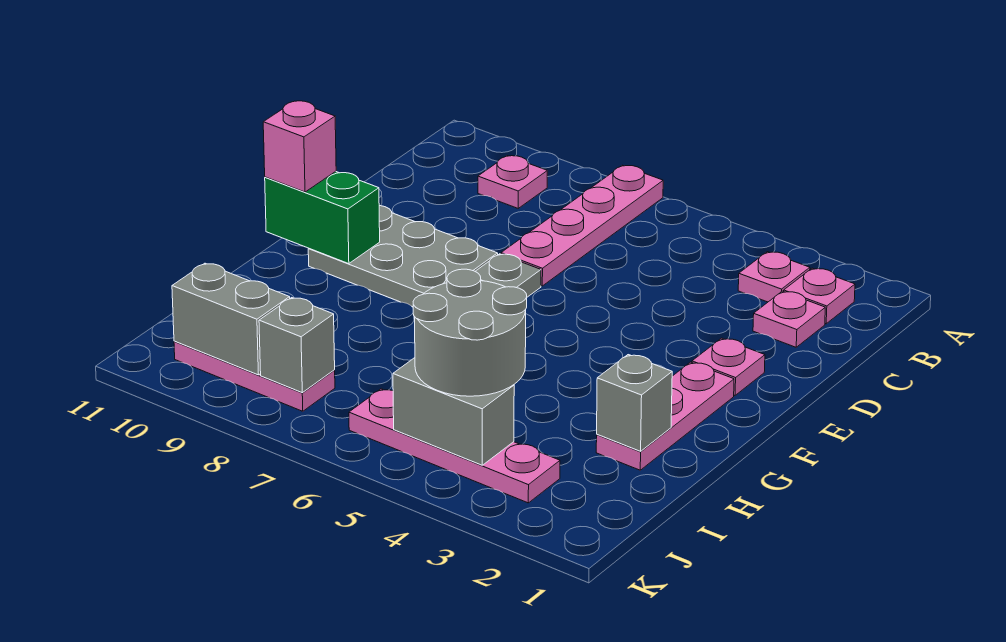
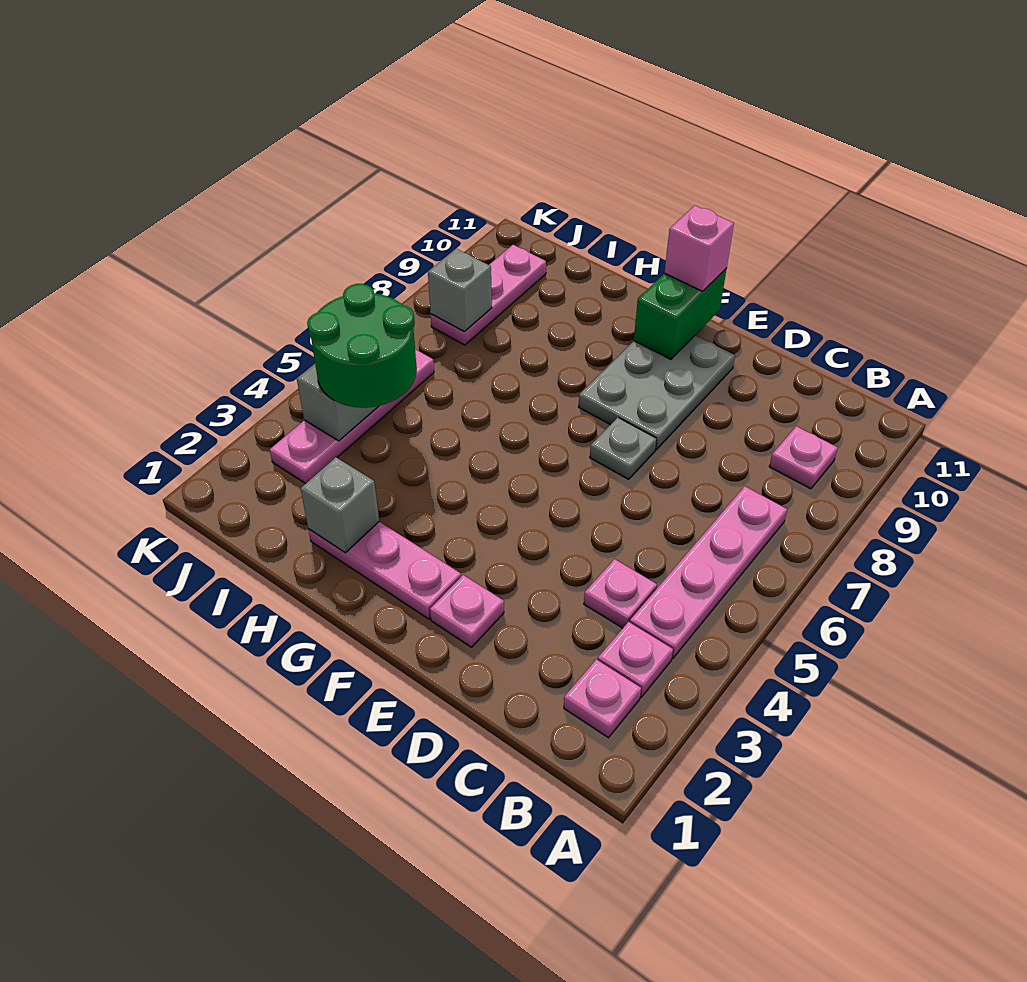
pink plate A7:D7 level 1 -> pink plate B4:B7 level 1
pink plate C2 level 1 -> pink plate C4 level 1
grey round brick I4:J5 level 3 -> green round brick I4:J5 level 3
grey brick J9:J10 level 2 -> none

